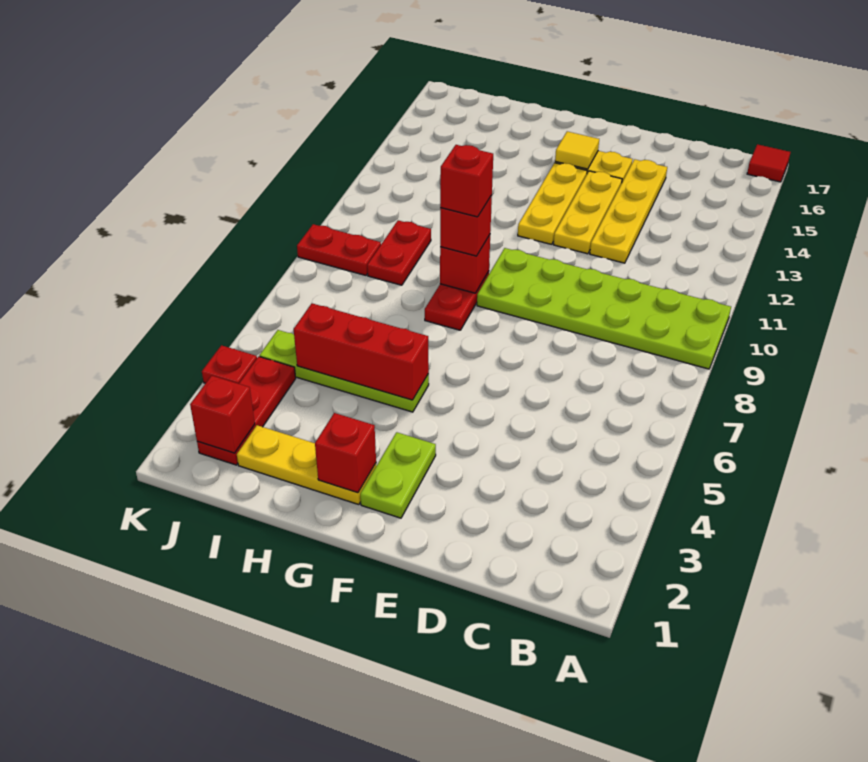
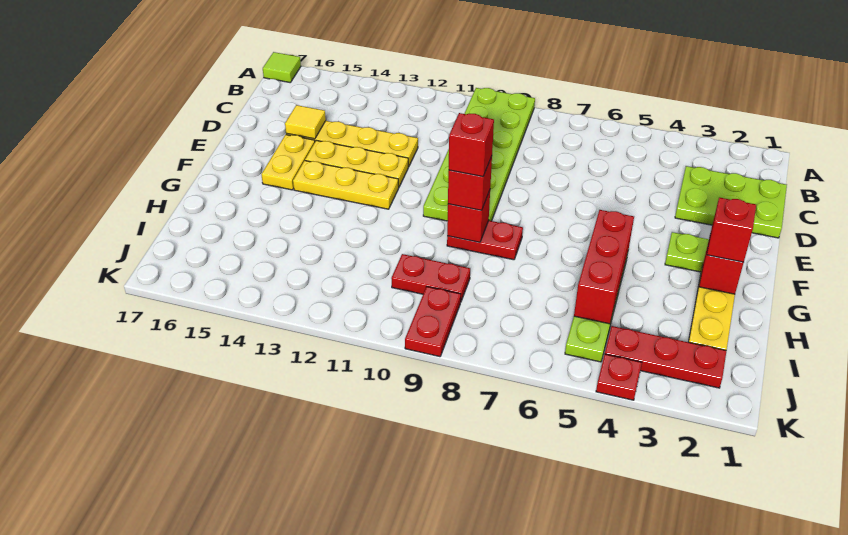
red tile A17 level 1 -> lime tile A17 level 1
none -> lime plate C1:D3 level 1
yellow tile F15 level 2 -> yellow tile D15 level 2
red brick J2 level 2 -> red brick G2 level 3

